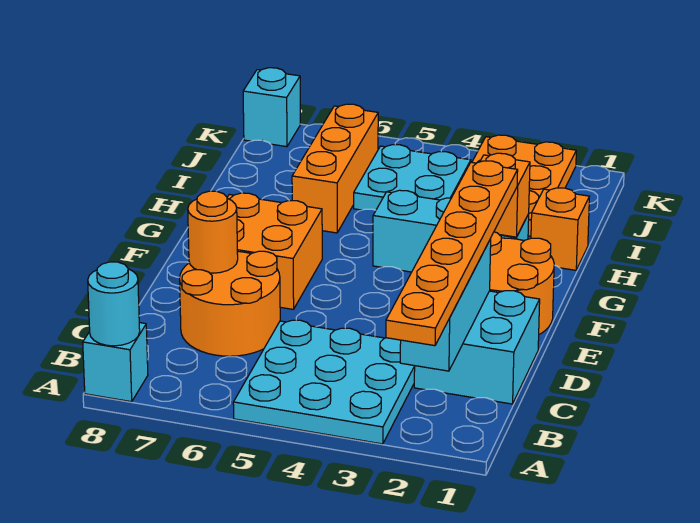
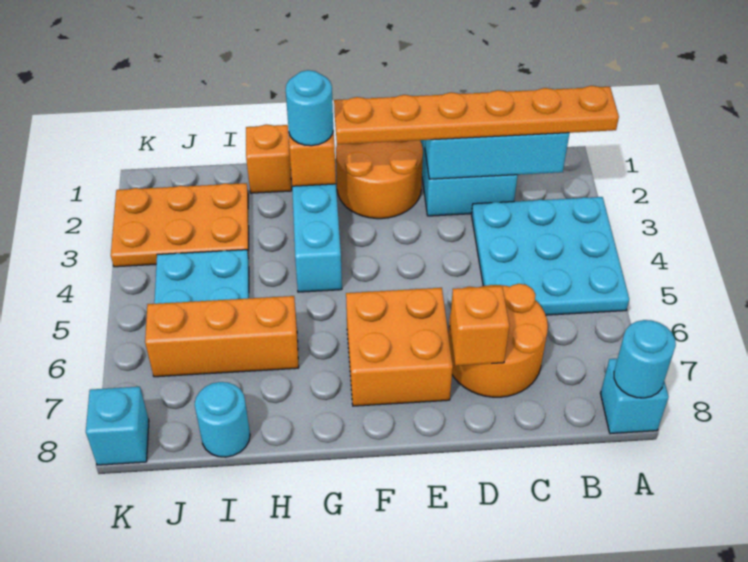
orange round brick D7 level 2 -> orange brick D7 level 2
none -> cyan round brick G2 level 3
none -> cyan round brick I8 level 1

